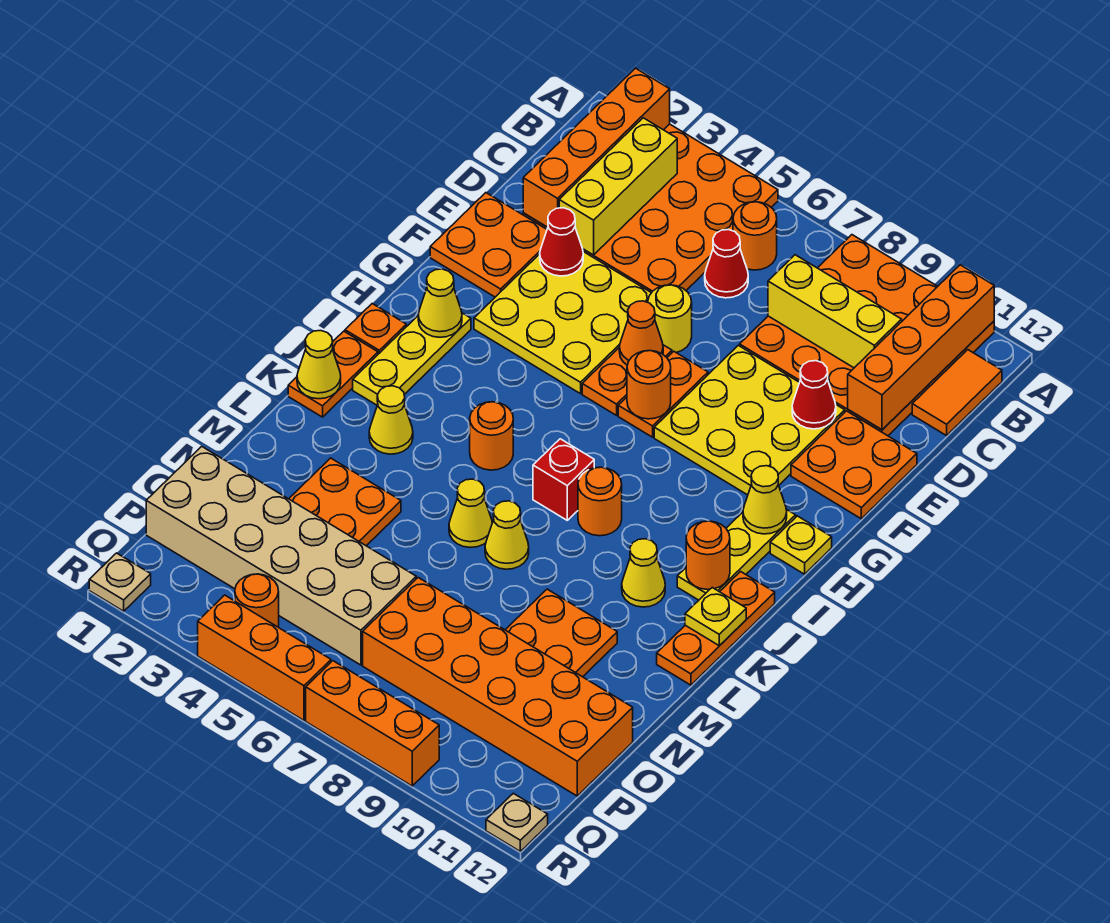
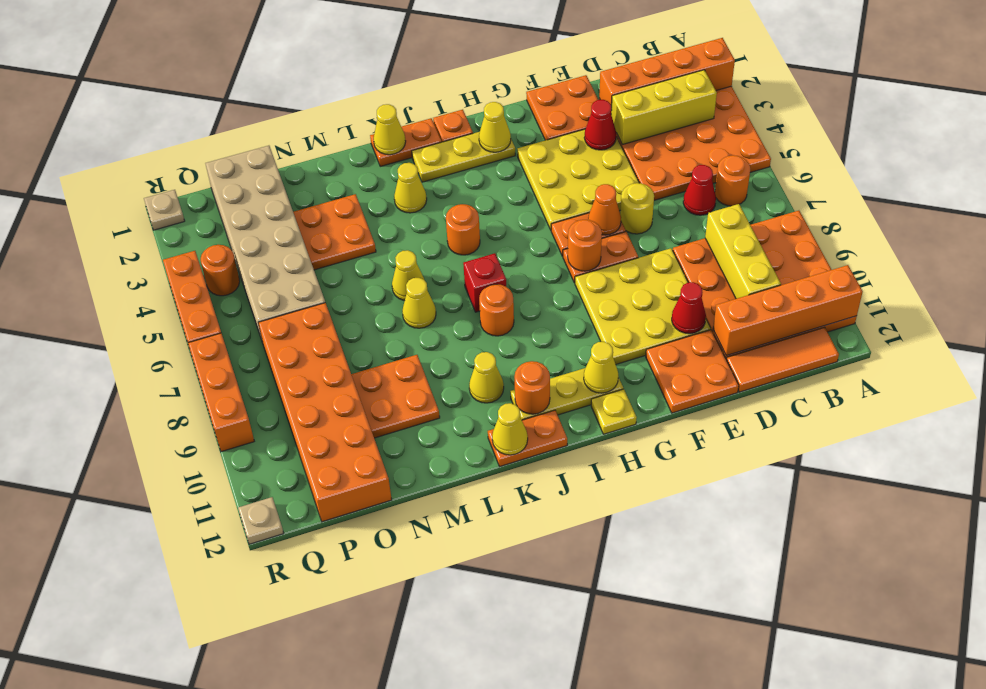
orange tile B12:C12 level 1 -> orange tile B12:D12 level 1
orange plate J12:L12 level 1 -> orange plate J12:K12 level 1
yellow plate K12 level 2 -> yellow cone K12 level 2

